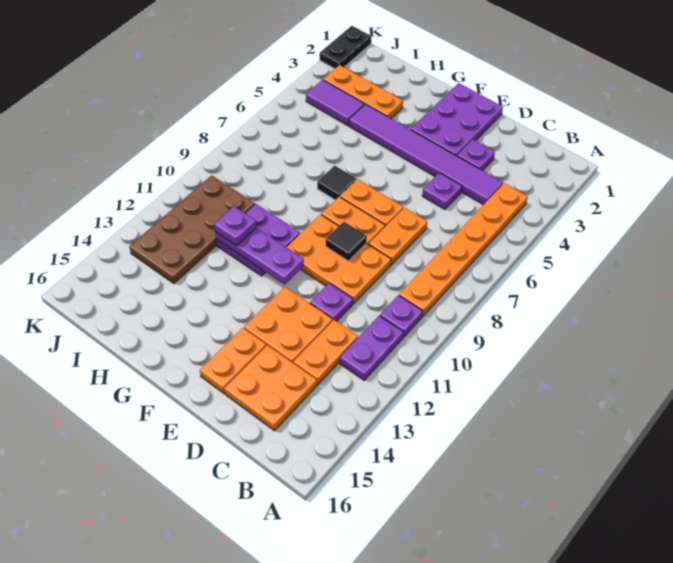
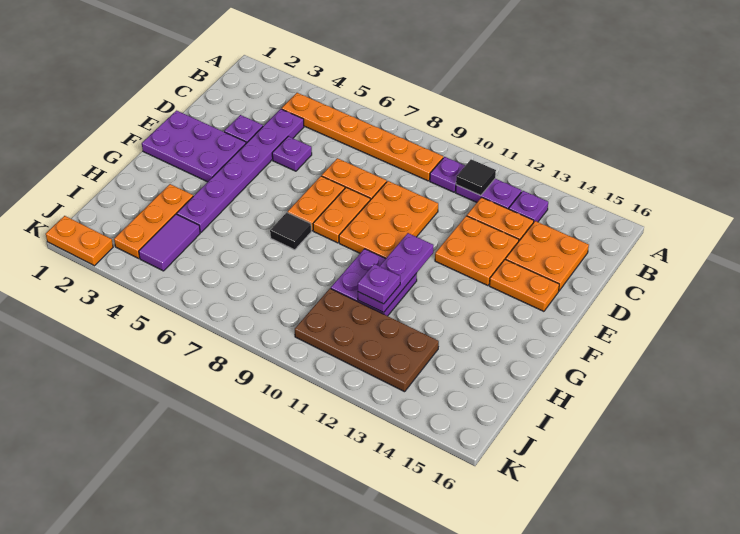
purple tile C4:H4 level 1 -> purple plate C4:H4 level 1
purple plate D11 level 1 -> purple plate B13 level 1
black tile E9 level 2 -> black tile B11 level 2
black plate K1:K2 level 1 -> orange plate K1:K2 level 1

